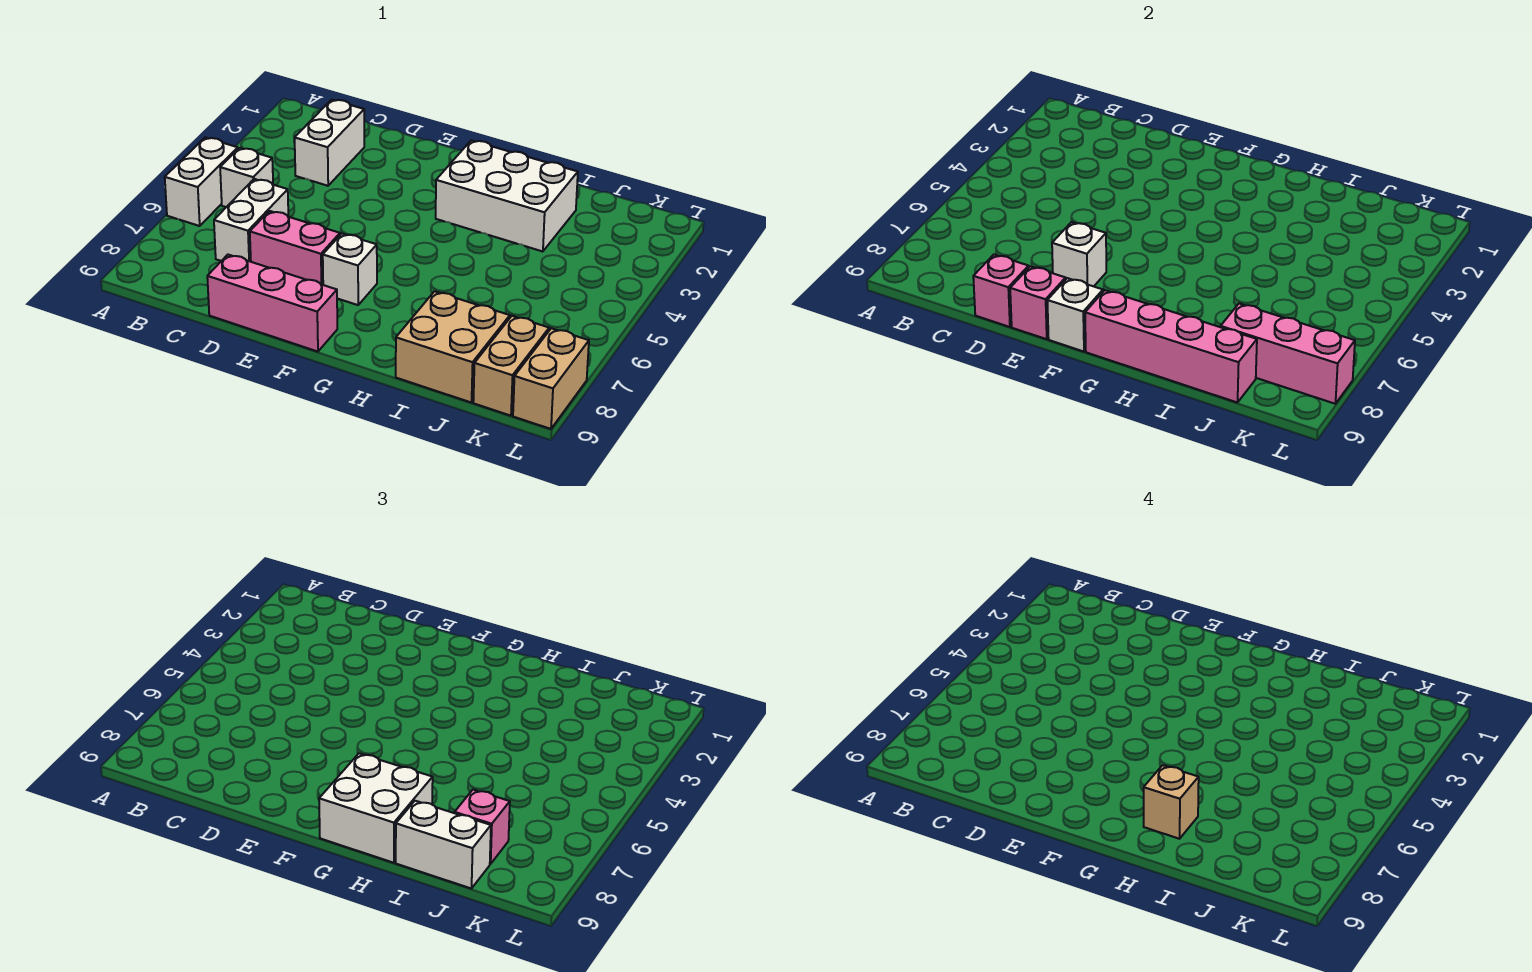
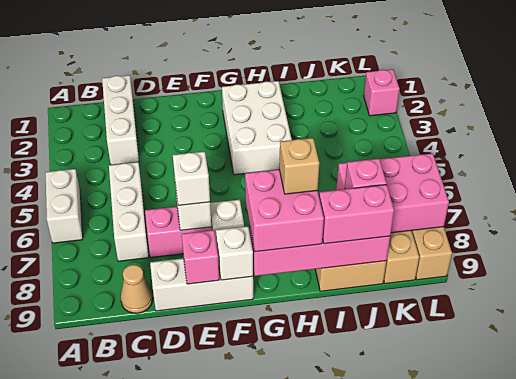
white brick B5 level 1 -> white brick E7 level 3
white brick C2:C3 level 1 -> white brick C1:C3 level 1
white brick C6:C7 level 1 -> white brick C5:C7 level 1
none -> tan cone C9 level 1
pink brick D9:F9 level 1 -> white brick D9:F9 level 1
pink brick D9 level 2 -> pink brick L2 level 1
white brick G2:I3 level 1 -> white brick G2:H4 level 1
white brick G8:H9 level 3 -> pink brick G8:H9 level 3
white brick I9:J9 level 3 -> pink brick I9:J9 level 3
pink brick J8:L8 level 2 -> pink brick J7:L8 level 2

